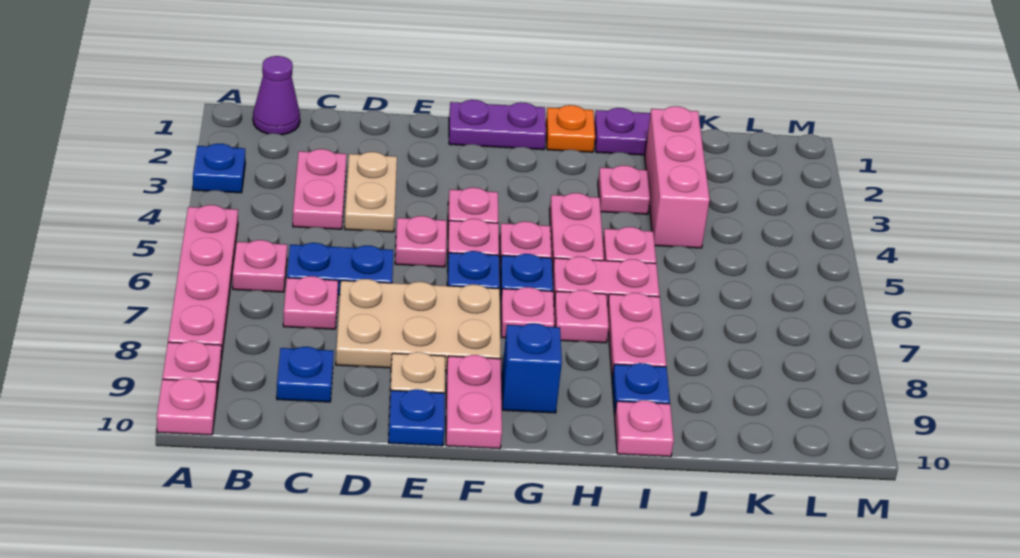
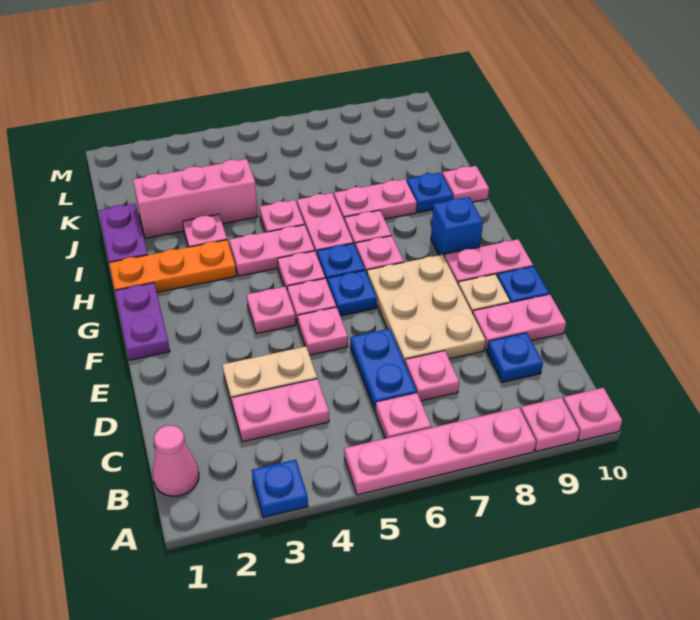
purple cone B1 level 1 -> pink cone B1 level 1
none -> pink plate D9:D10 level 1
orange plate H1 level 1 -> orange plate H1:H3 level 1

